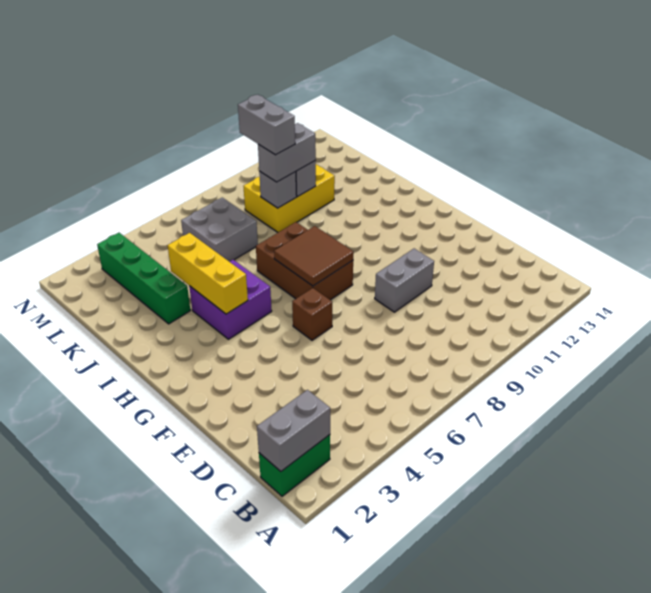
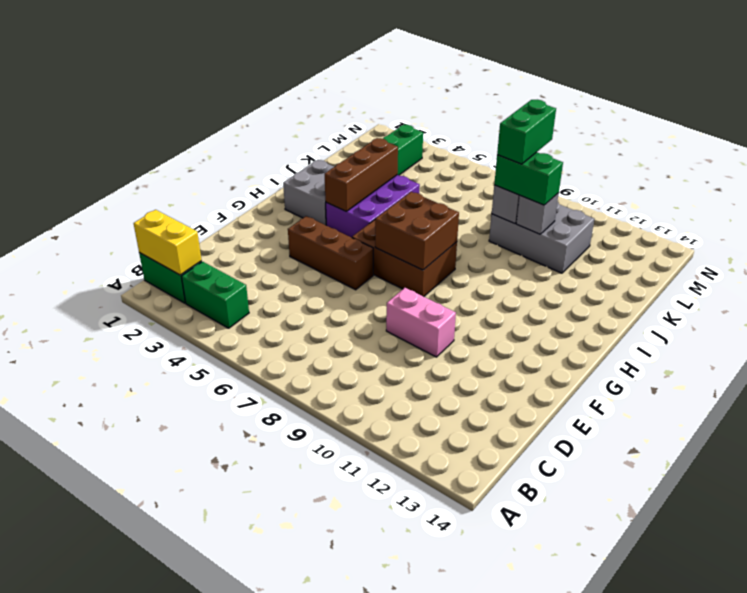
grey brick B1:B2 level 2 -> yellow brick B1:B2 level 2
none -> green brick B3:B4 level 1
grey brick E9:E10 level 1 -> pink brick E9:E10 level 1
brown brick F6 level 1 -> brown brick F4:F6 level 1
brown brick G7:I8 level 1 -> brown brick G6:H8 level 1
brown tile G7:H8 level 2 -> brown brick G7:H8 level 2
purple brick H4:I5 level 1 -> purple brick H4:J5 level 1
yellow brick H4:J4 level 2 -> brown brick H4:J4 level 2
grey brick K6:L7 level 1 -> grey brick H2:I3 level 1
yellow brick K9:L11 level 1 -> grey brick K9:L11 level 1
grey brick K9:K10 level 3 -> green brick K9:K10 level 3
grey brick K9:L9 level 4 -> green brick K9:L9 level 4

